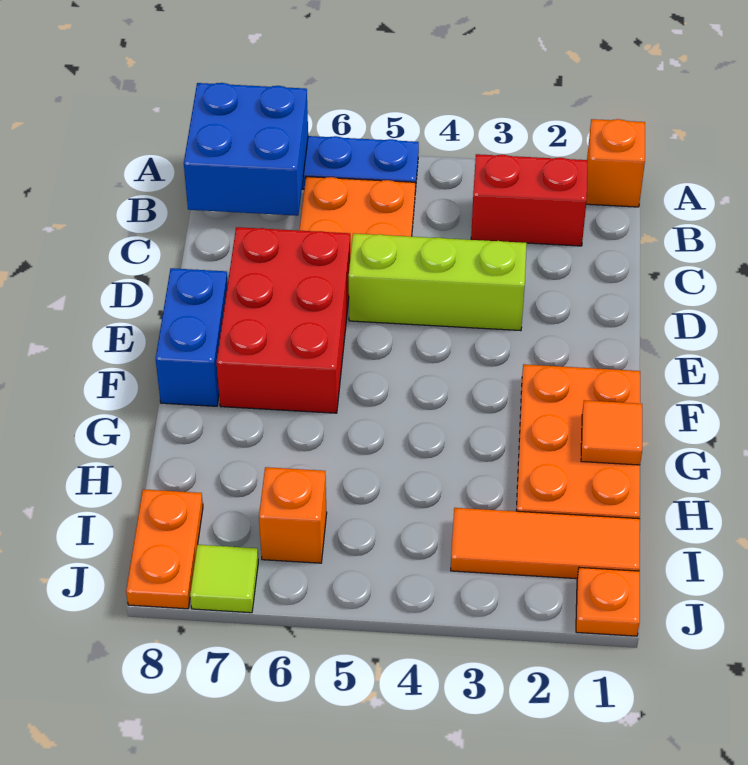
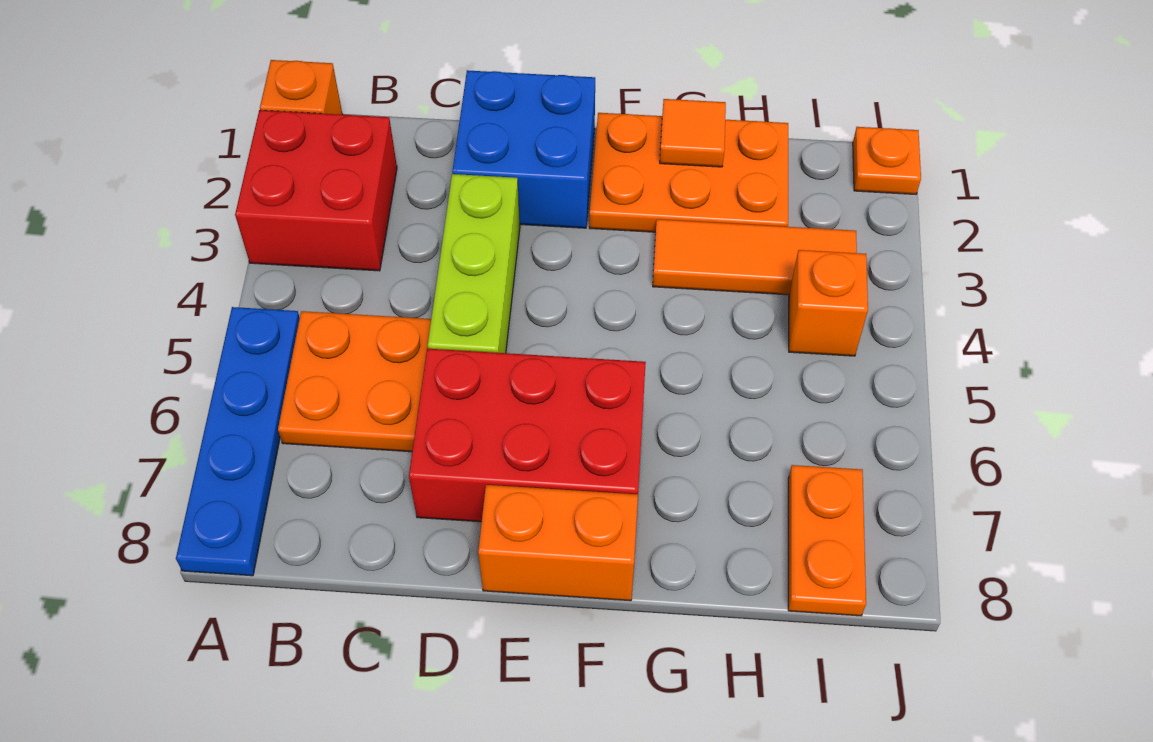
blue brick A7:B8 level 2 -> blue brick D1:E2 level 1
red brick B2:B3 level 1 -> red brick A2:B3 level 1
blue brick E8:F8 level 1 -> orange brick E8:F8 level 1
orange tile I1:I3 level 1 -> orange tile G3:I3 level 1
orange brick I6 level 1 -> orange brick I4 level 1
orange plate I8:J8 level 1 -> orange plate I7:I8 level 1
lime tile J7 level 1 -> none

